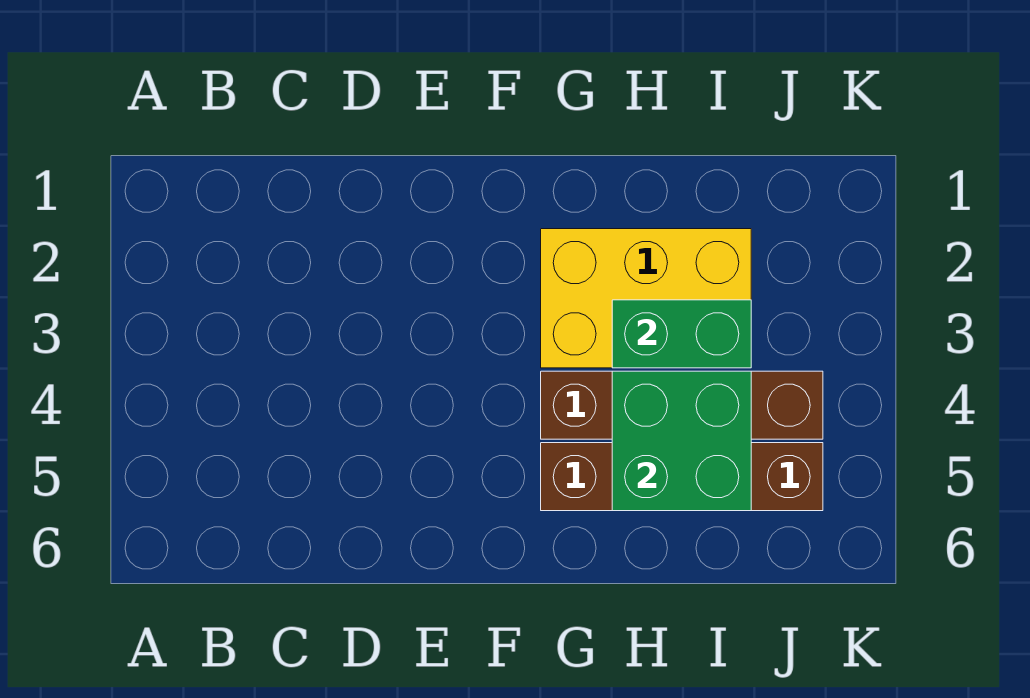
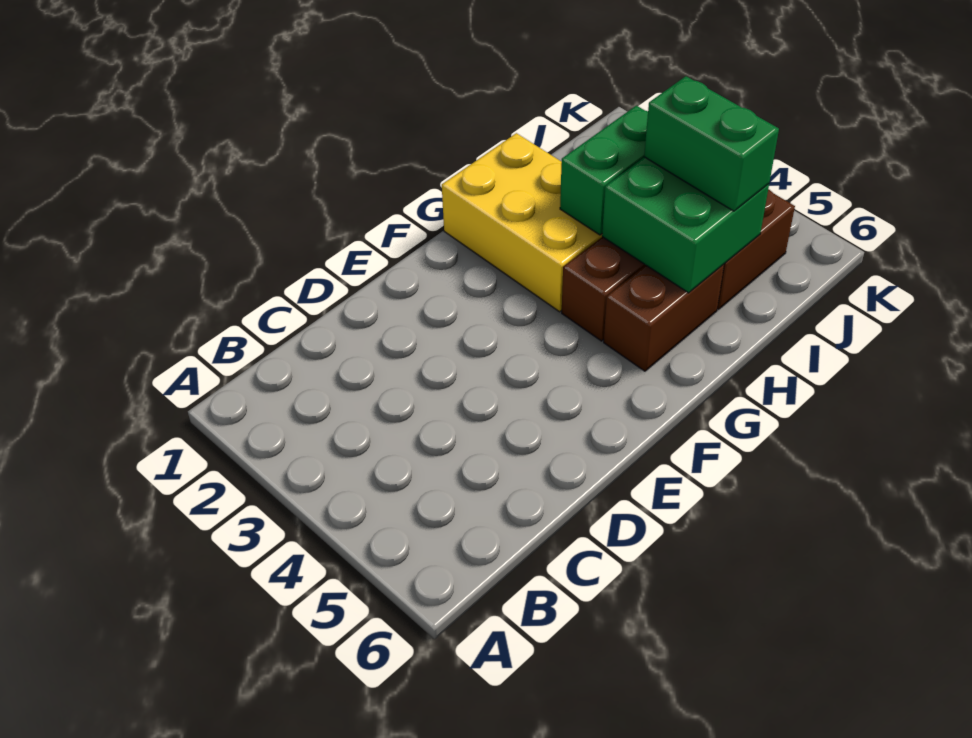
yellow brick G2:I3 level 1 -> yellow brick G1:H3 level 1
none -> green brick I4:I5 level 3

